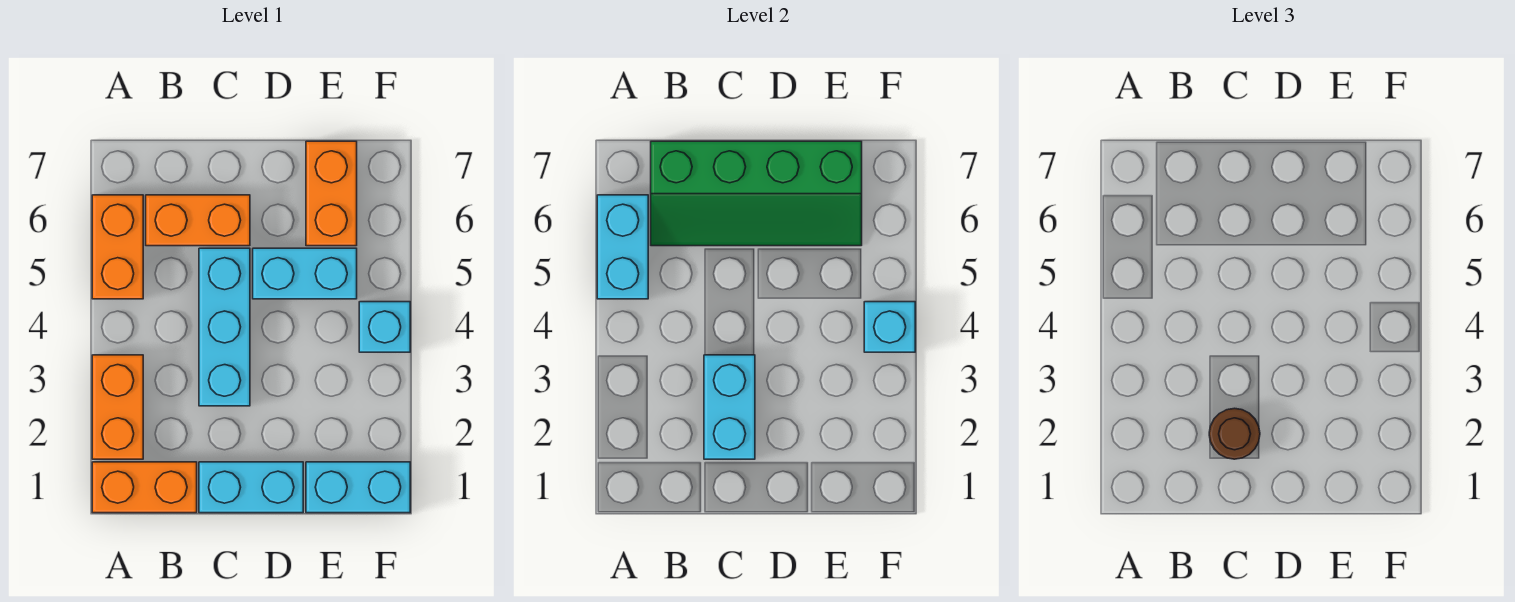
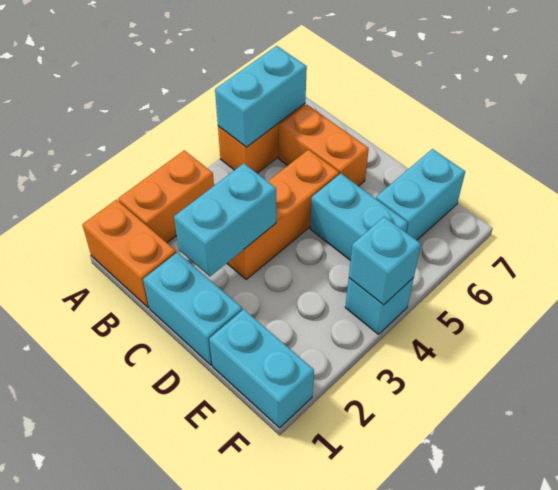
green slope B6:E7 level 2 top 7 -> none
brown round brick C2 level 3 -> none
cyan brick C3:C5 level 1 -> orange brick C3:C5 level 1
orange brick E6:E7 level 1 -> cyan brick E6:E7 level 1

